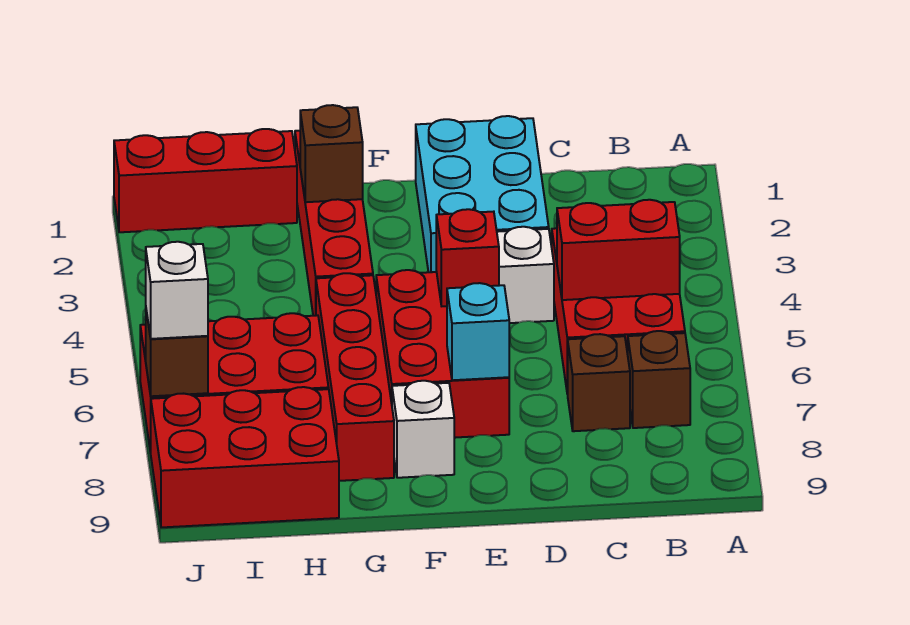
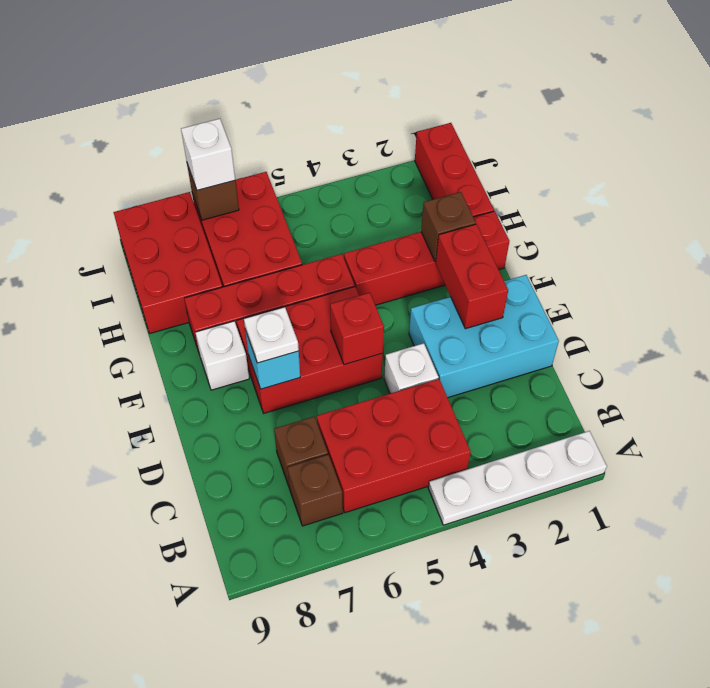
none -> white plate A1:A4 level 1
red brick B5:C5 level 2 -> red brick E2:F2 level 2
none -> white plate E7 level 3

